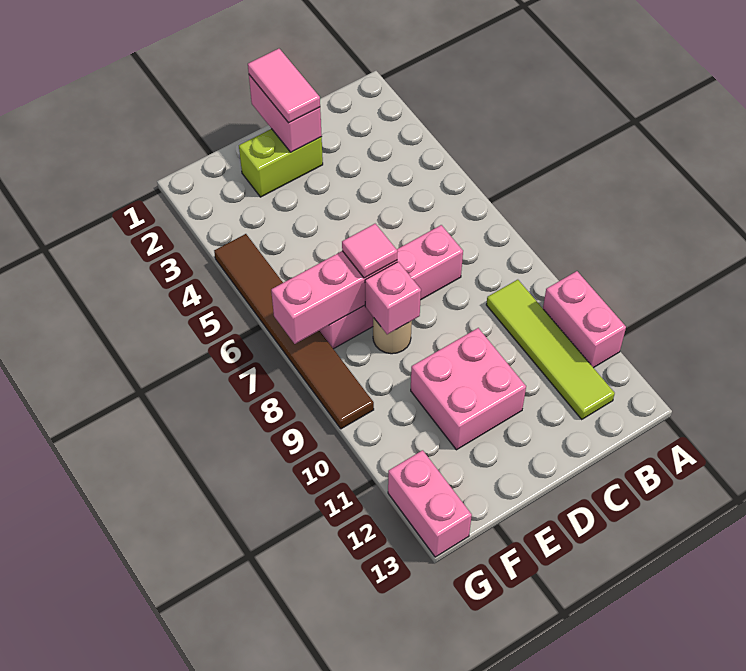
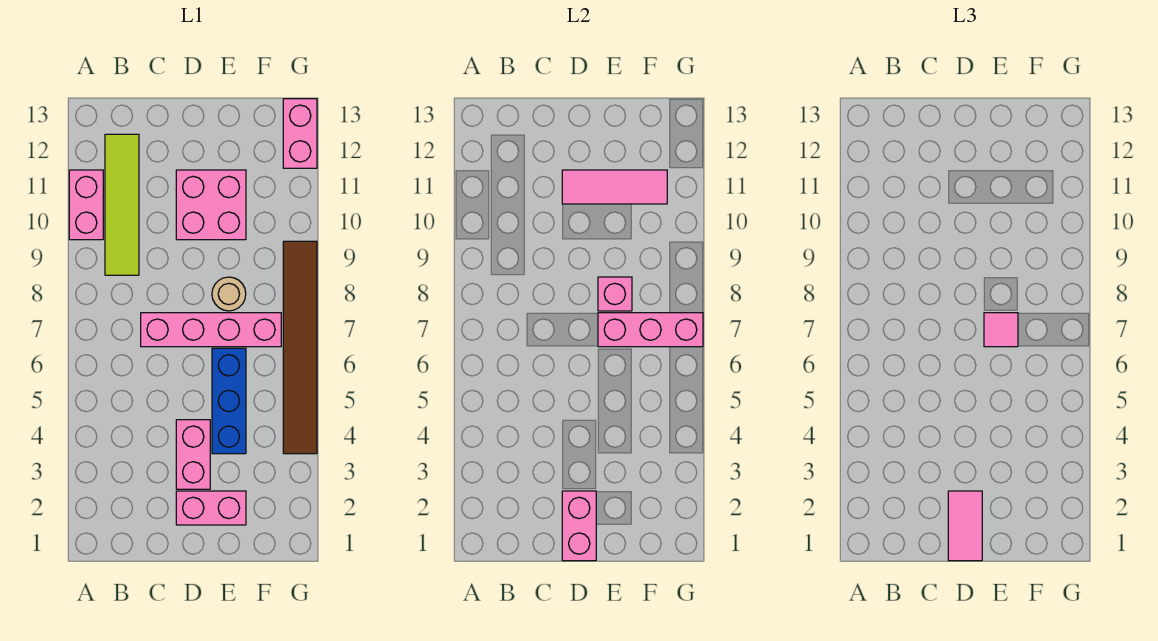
lime brick D2:E2 level 1 -> pink brick D2:E2 level 1
none -> pink brick D3:D4 level 1
none -> pink tile D11:F11 level 2
none -> blue brick E4:E6 level 1

